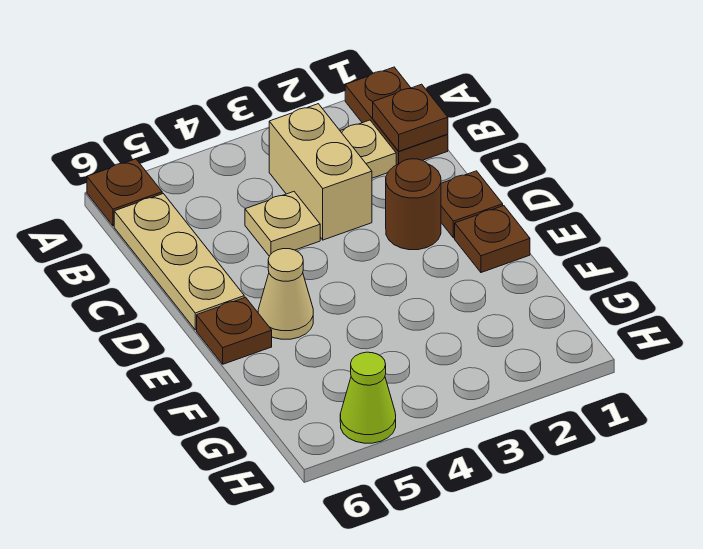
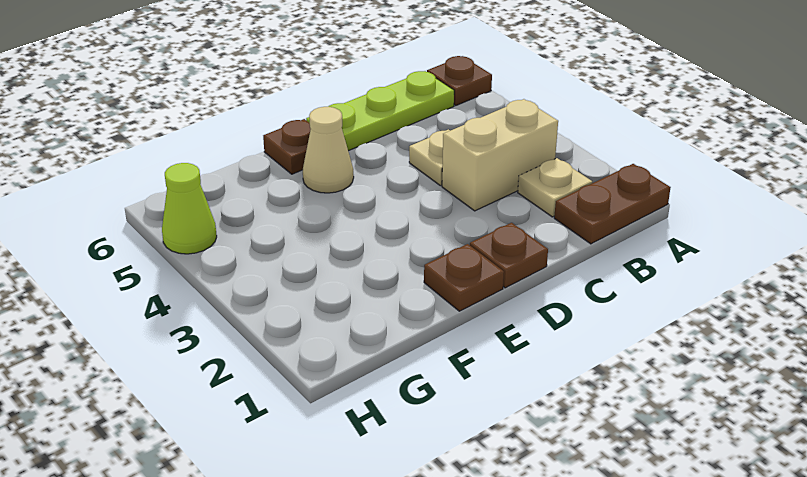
brown plate B1 level 2 -> none
tan plate B6:D6 level 1 -> lime plate B6:D6 level 1
brown round brick D2 level 1 -> none

